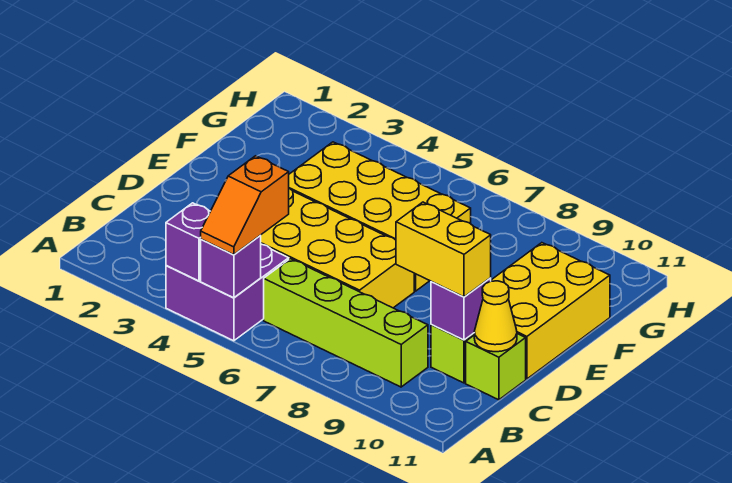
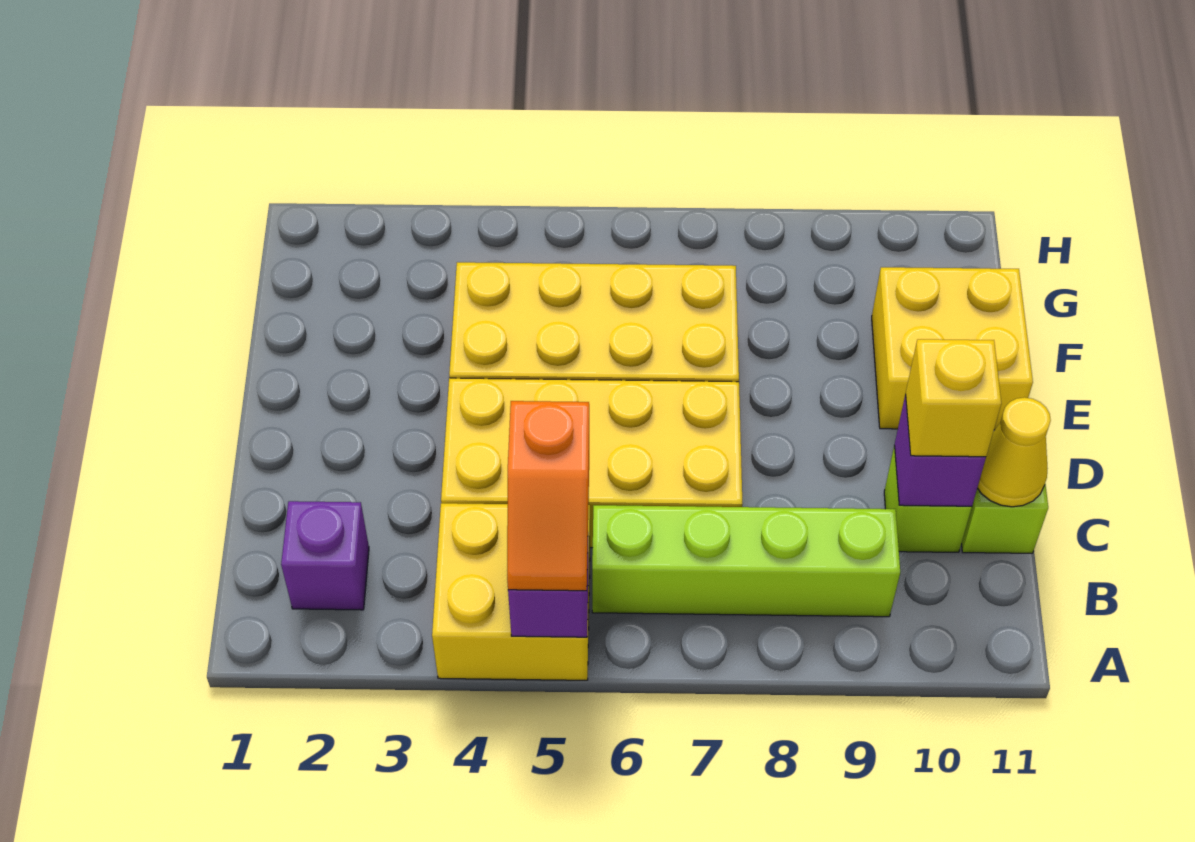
purple brick A4:B5 level 1 -> yellow brick A4:B5 level 1
purple brick A4 level 2 -> purple brick B2 level 1
yellow brick C9:C10 level 3 -> yellow brick C10 level 3
yellow brick D10:F11 level 1 -> yellow brick E10:F11 level 1

